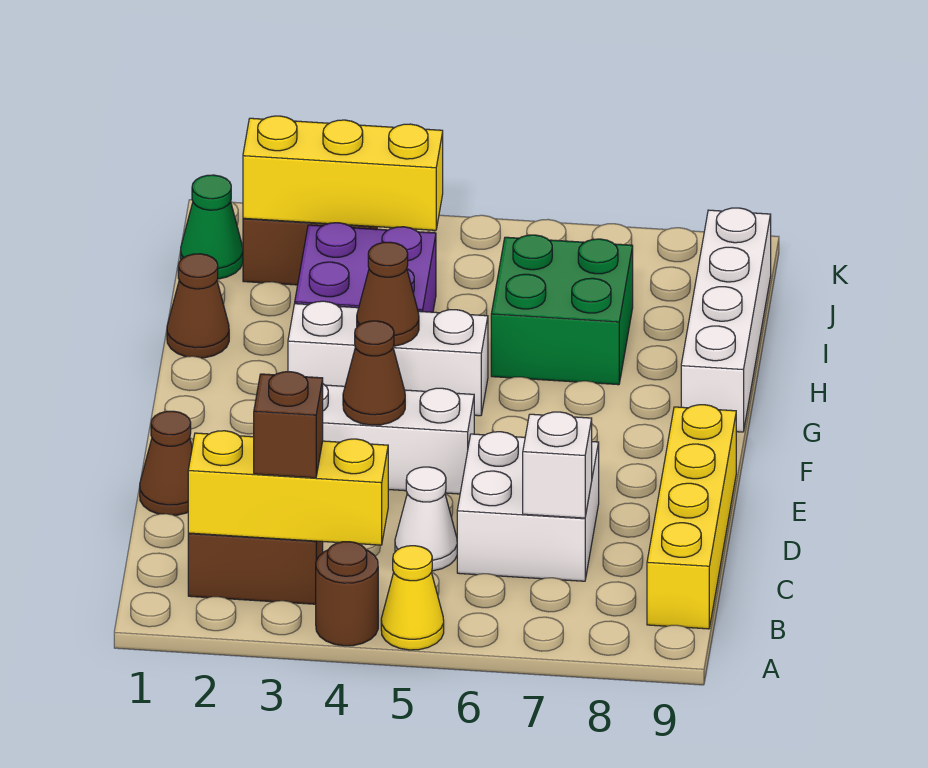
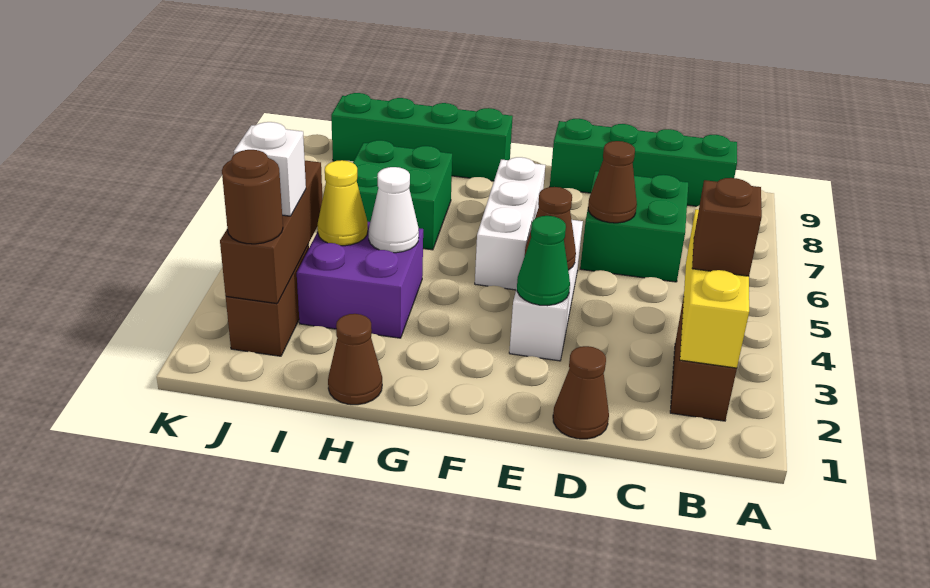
brown round brick A4 level 1 -> brown round brick J2 level 3
yellow cone A5 level 1 -> yellow cone I4 level 2
yellow brick B9:E9 level 1 -> green brick B9:E9 level 1
white cone C5 level 1 -> white cone H4 level 2
white brick C6:D7 level 1 -> green brick C6:D7 level 1
white brick C7 level 2 -> white brick J3 level 3
white brick G3:G5 level 1 -> white brick F5:F7 level 1
brown cone G4 level 2 -> brown cone D6 level 2
white brick G9:J9 level 1 -> green brick G9:J9 level 1
green cone J1 level 1 -> green cone E3 level 2
yellow brick J2:J4 level 2 -> brown brick J2:J4 level 2

